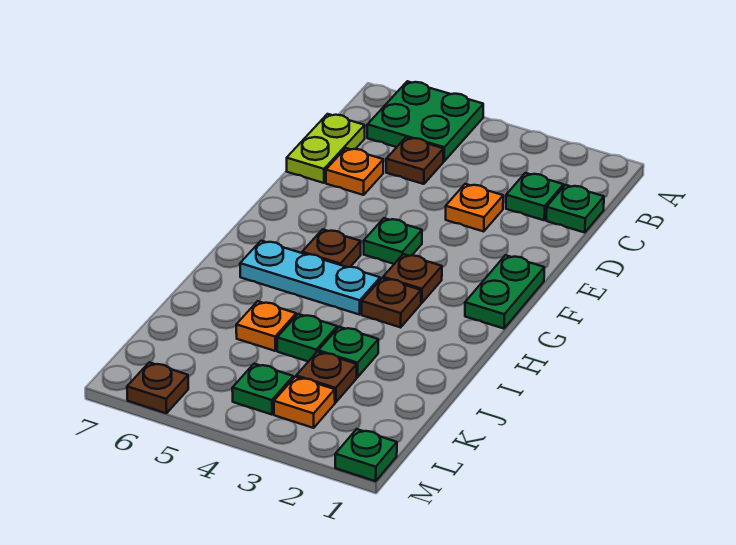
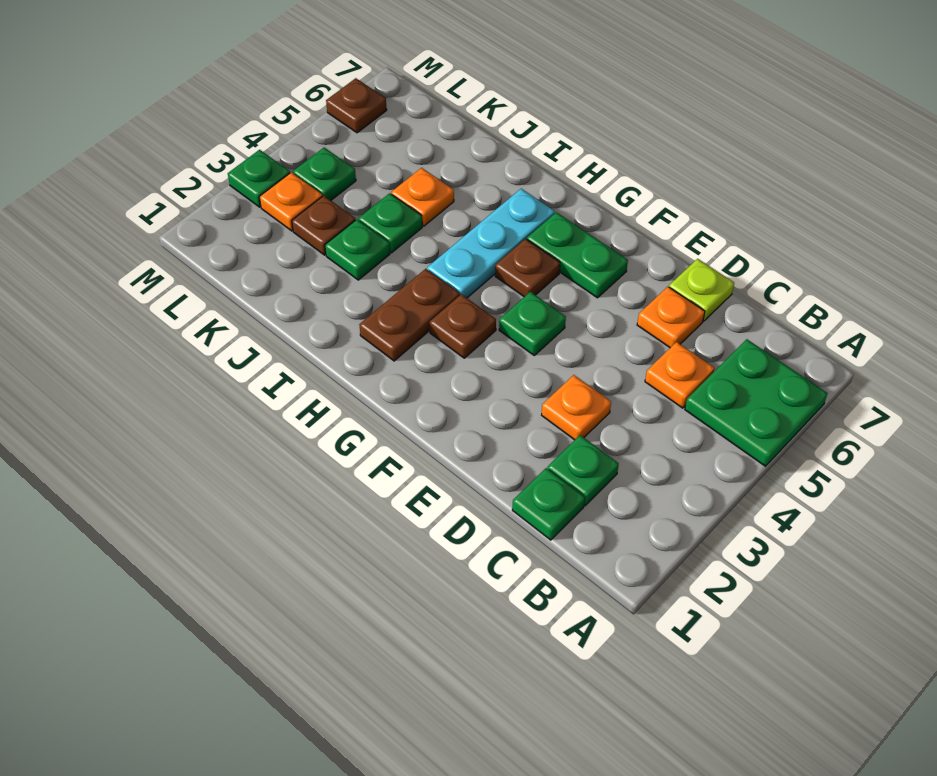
brown plate C5 level 1 -> orange plate C5 level 1
lime plate C7:D7 level 1 -> lime plate D7 level 1
green plate F1:G1 level 1 -> green plate F6:G6 level 1
brown plate H3 level 1 -> brown plate H2:H3 level 1
green plate M1 level 1 -> green plate M3 level 1

